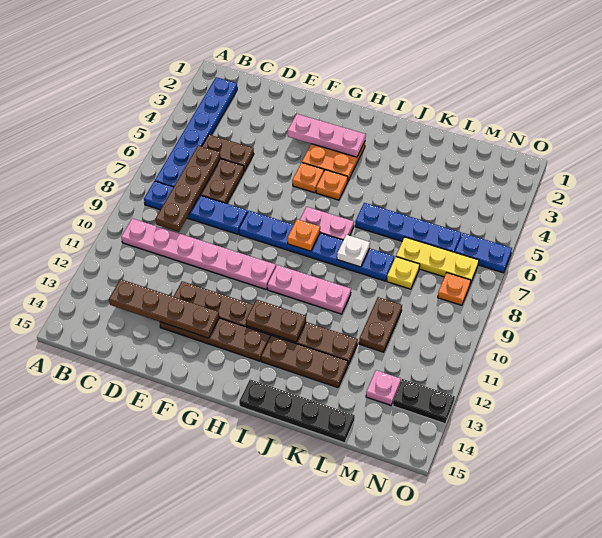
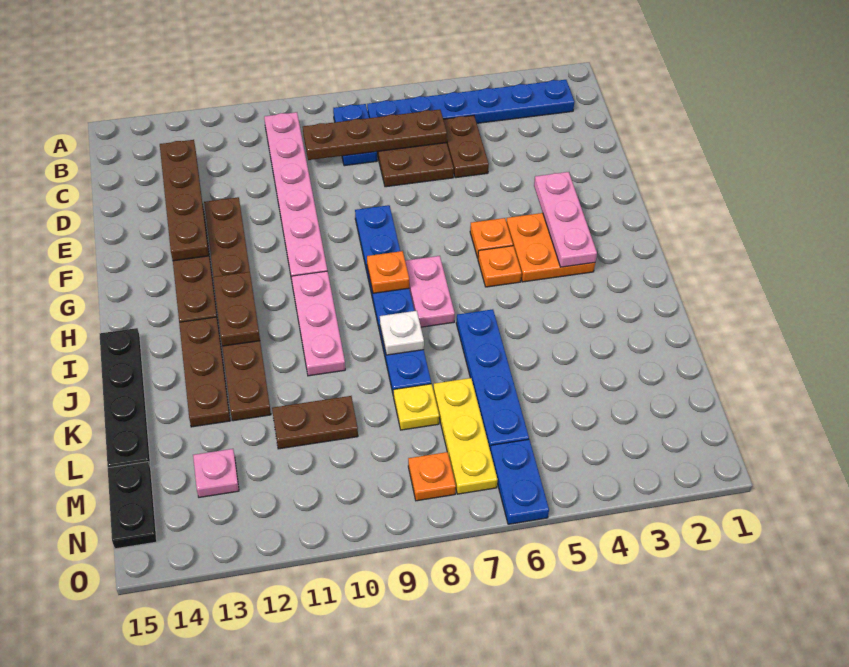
blue plate B8:E8 level 1 -> blue plate B8:C8 level 1
black plate N13:O13 level 1 -> black plate M15:N15 level 1

